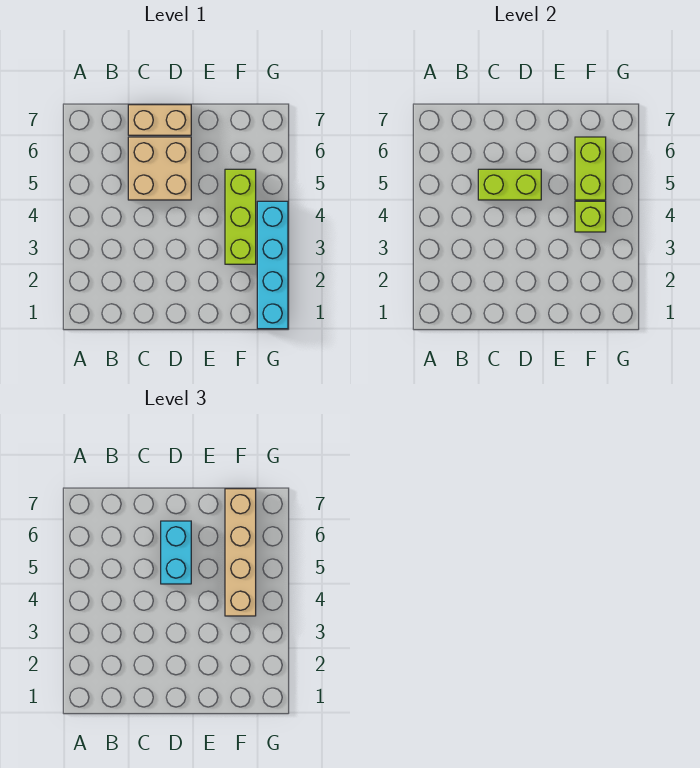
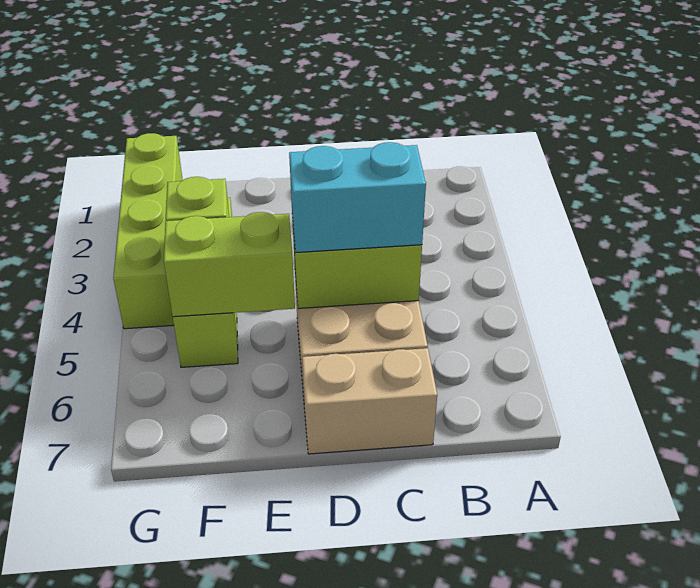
cyan brick D5:D6 level 3 -> cyan brick C5:D5 level 3
tan brick F4:F7 level 3 -> none
lime brick F5:F6 level 2 -> lime brick E5:F5 level 2
cyan brick G1:G4 level 1 -> lime brick G1:G4 level 1

